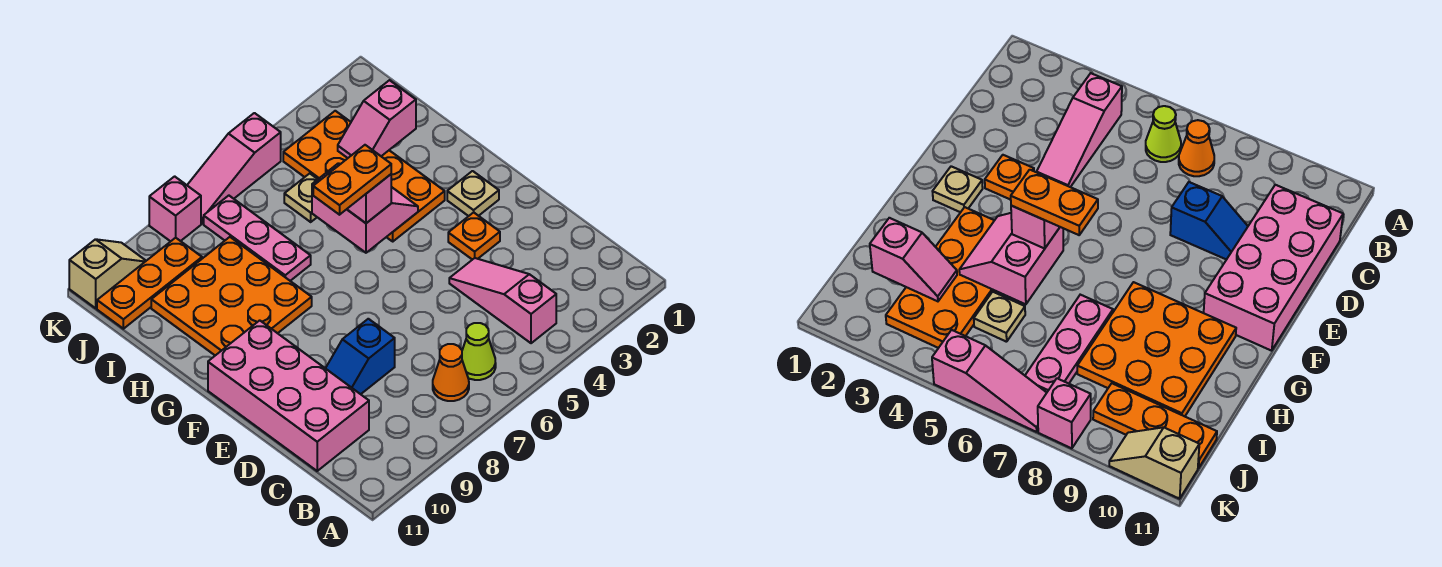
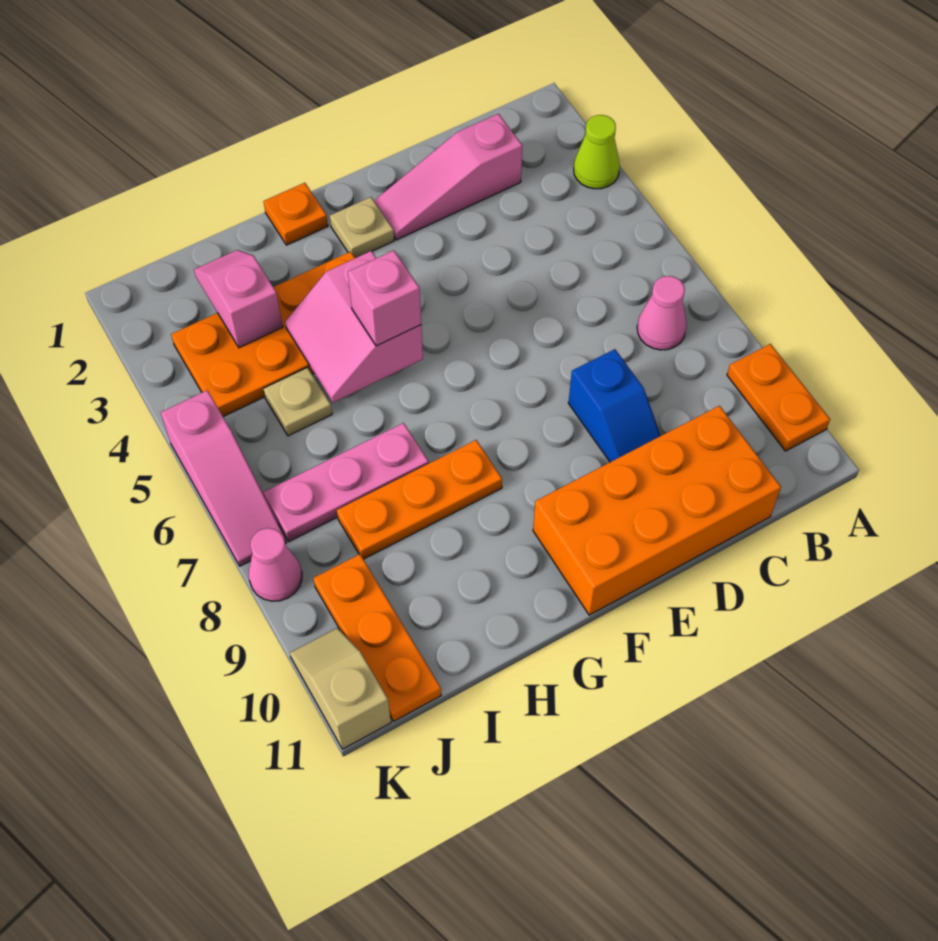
pink slope B4:D4 level 1 top B -> pink slope C2:E2 level 1 top C
lime cone B6 level 1 -> lime cone A3 level 1
orange cone B7 level 1 -> pink cone B7 level 1
pink brick C10:F11 level 1 -> orange brick C10:F11 level 1
orange plate E3 level 1 -> orange plate G1 level 1
pink slope G4:H5 level 2 top 5 -> pink slope G4:H5 level 2 top G
orange plate G5:G6 level 4 -> orange plate A9:A10 level 1
orange plate G8:I10 level 1 -> orange plate G8:I8 level 1
pink slope I2:I3 level 2 top 2 -> pink slope I2:I3 level 2 top 3
pink brick K8 level 1 -> pink cone K8 level 1

